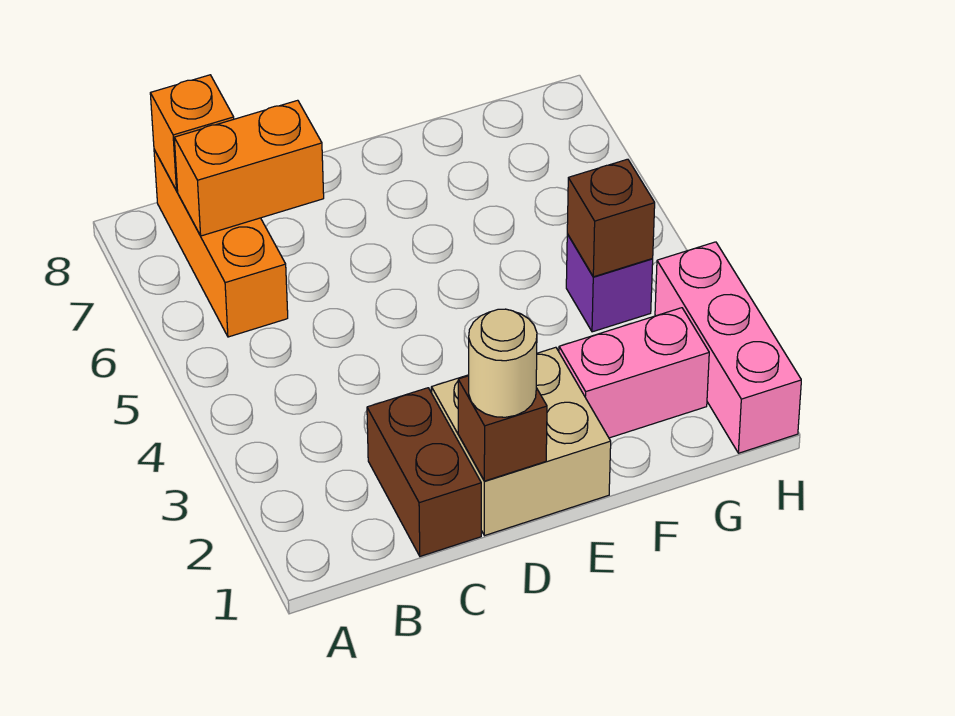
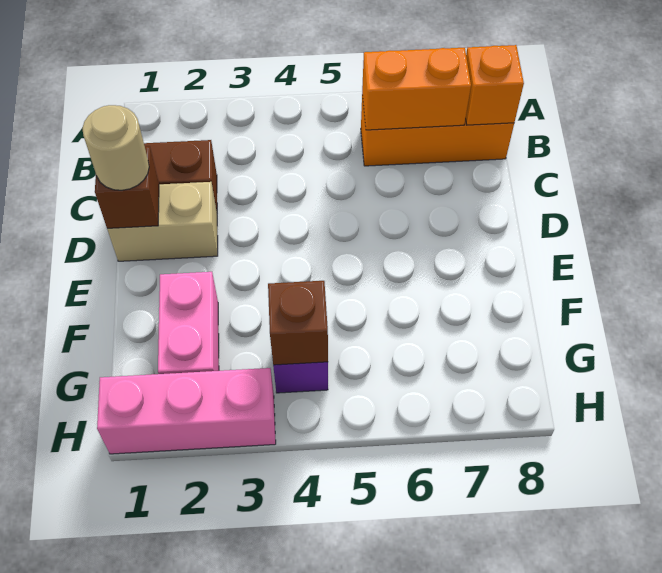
orange brick B7:C7 level 2 -> orange brick B6:B7 level 2
tan brick D1:E2 level 1 -> tan brick D1:D2 level 1

